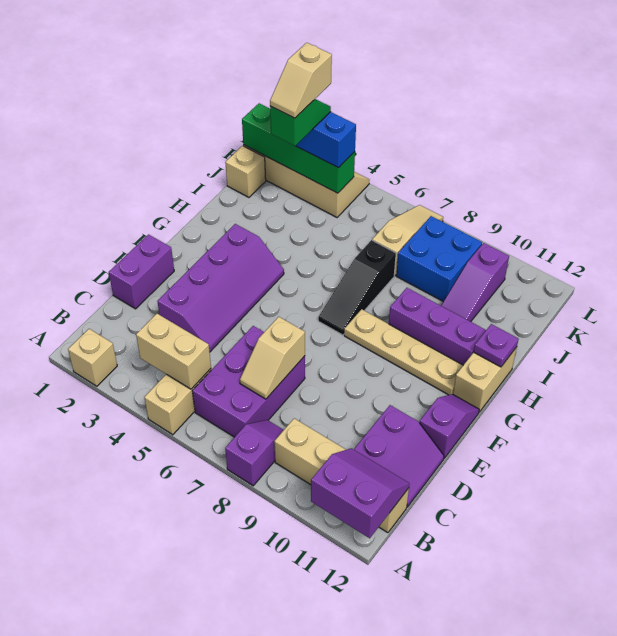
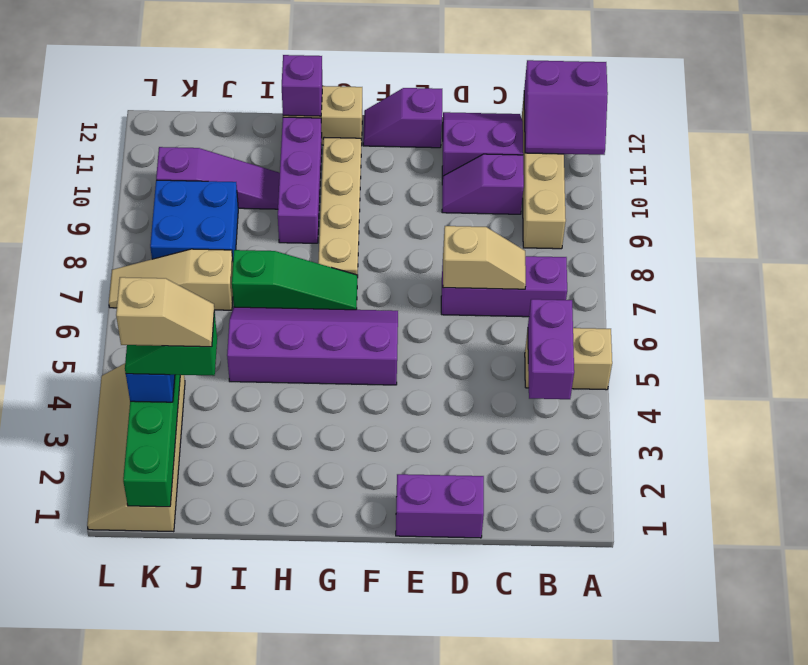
tan brick A2 level 1 -> none
purple slope A8:B8 level 1 top A -> purple slope C10:D10 level 1 top C
purple slope A11:B12 level 2 top A -> purple slope A11:B12 level 2 top 12
tan brick B4:B5 level 2 -> purple brick B4:B5 level 2
purple brick B6:D7 level 1 -> purple brick B7:D7 level 1
purple slope D3:G4 level 1 top 3 -> purple slope F5:I6 level 1 top 5
black slope G7:I7 level 1 top I -> green slope G7:I7 level 1 top I
purple plate H12 level 2 -> purple brick H12 level 2
tan brick J1 level 1 -> none

